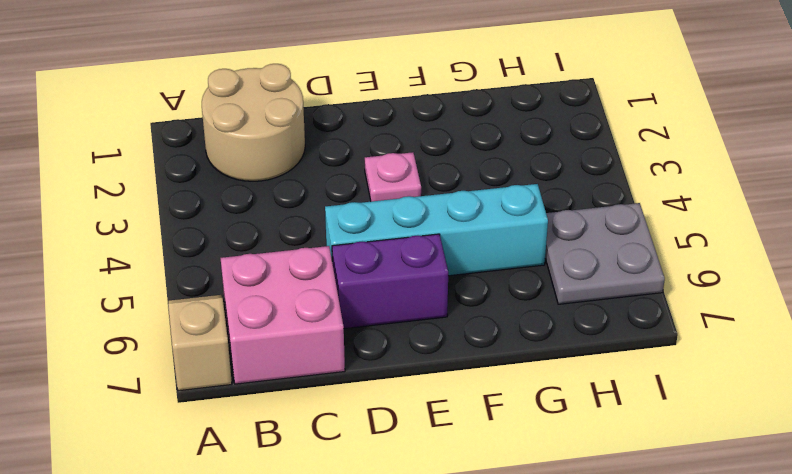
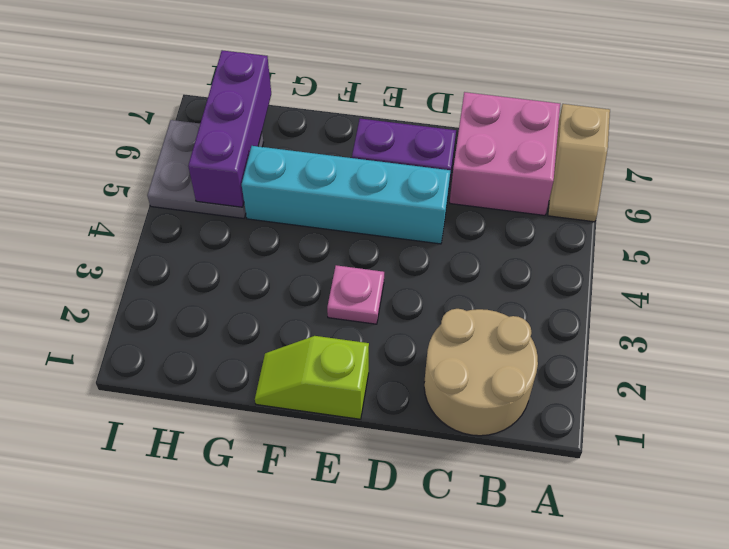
none -> lime slope E1:F1 level 1 top E
none -> purple brick H5:H7 level 2

